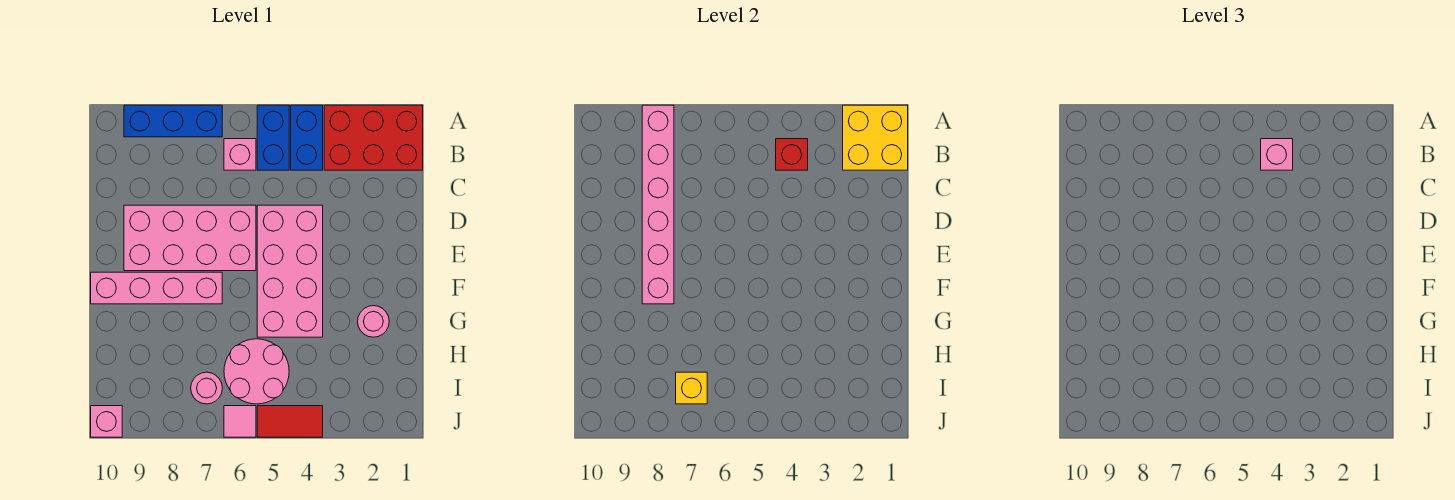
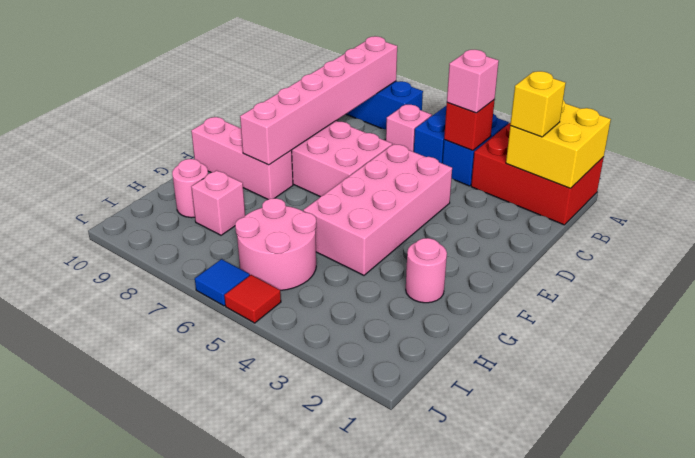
pink brick F7:F10 level 1 -> pink brick F8:F10 level 1
pink round brick I7 level 1 -> pink round brick H9 level 1
yellow brick I7 level 2 -> yellow brick B2 level 3
red tile J4:J5 level 1 -> red tile J5 level 1
pink tile J6 level 1 -> blue tile J6 level 1
pink brick J10 level 1 -> pink brick H8 level 1

